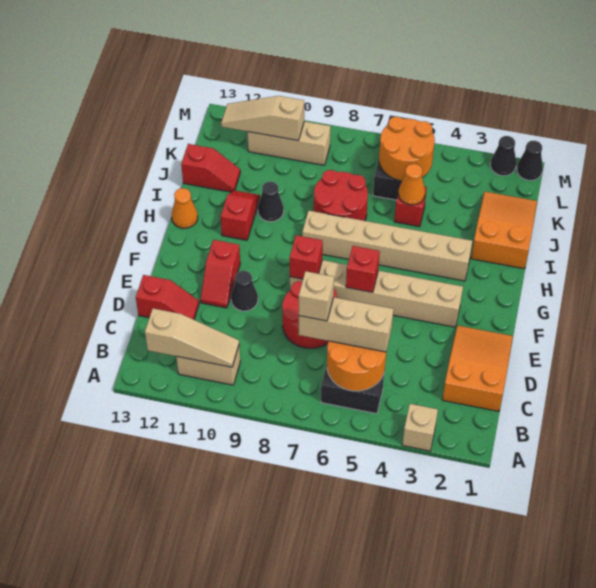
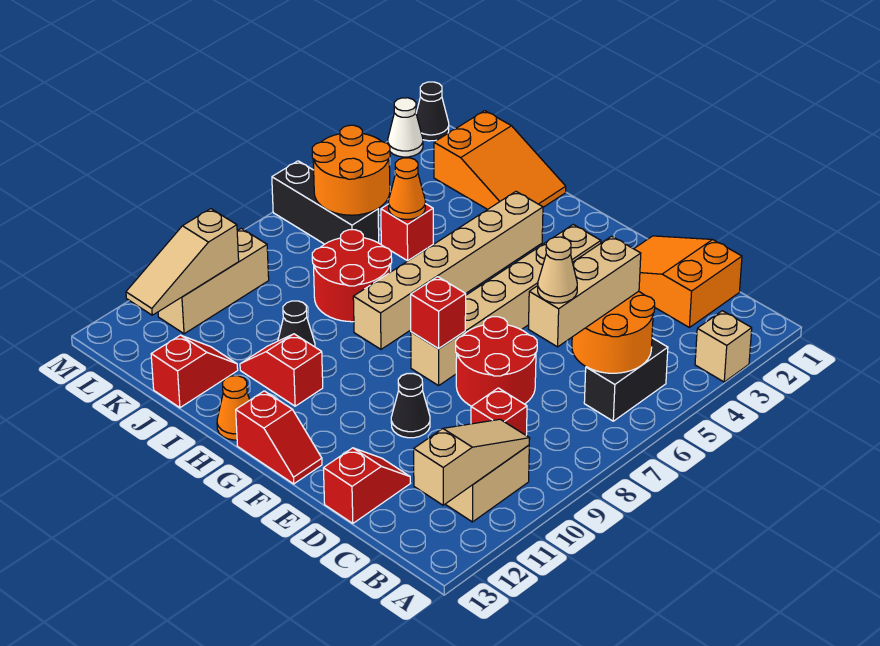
tan brick C7 level 4 -> tan cone C7 level 4
red slope E11:F11 level 1 top F -> red slope F13:G13 level 1 top G
red brick F6 level 2 -> red brick C9 level 1
orange slope I1:K2 level 1 top I -> orange slope I1:K2 level 1 top K
black cone M2 level 1 -> white cone M2 level 1

